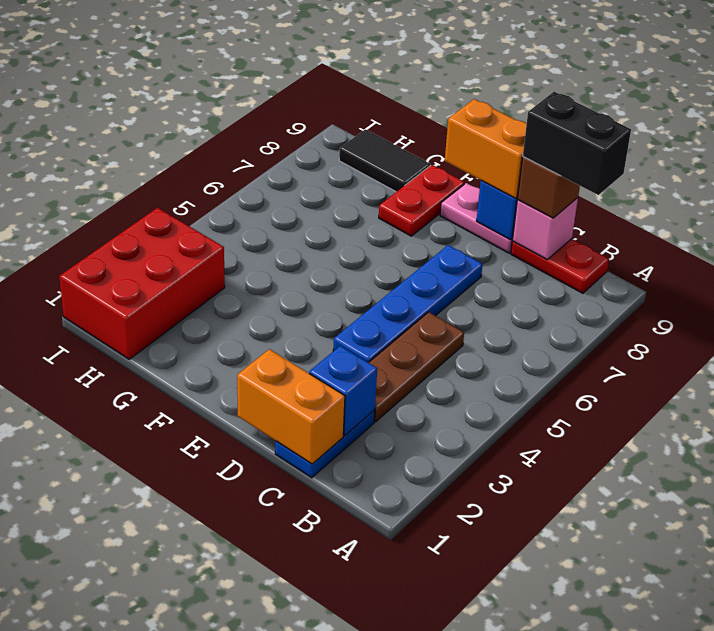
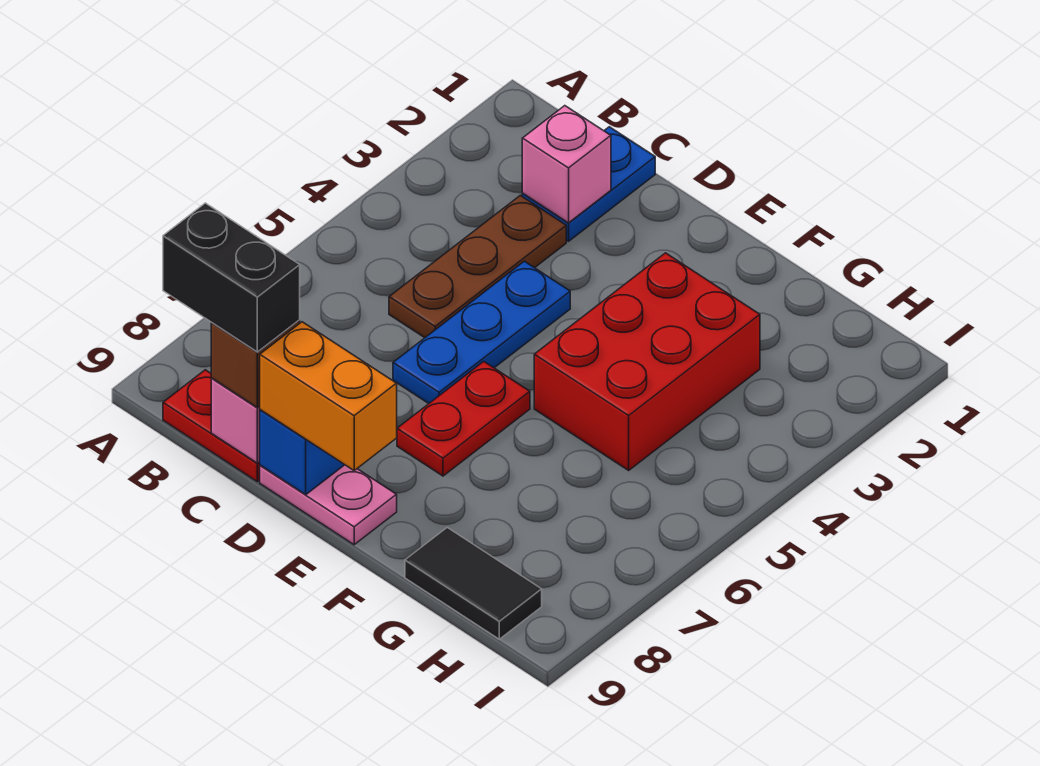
orange brick C1:D1 level 2 -> none
blue brick C2 level 2 -> pink brick C2 level 2
blue plate D4:D7 level 1 -> blue plate D4:D6 level 1
red plate F8:F9 level 1 -> red plate E6:E7 level 1
red brick H1:I3 level 1 -> red brick F3:G5 level 1

